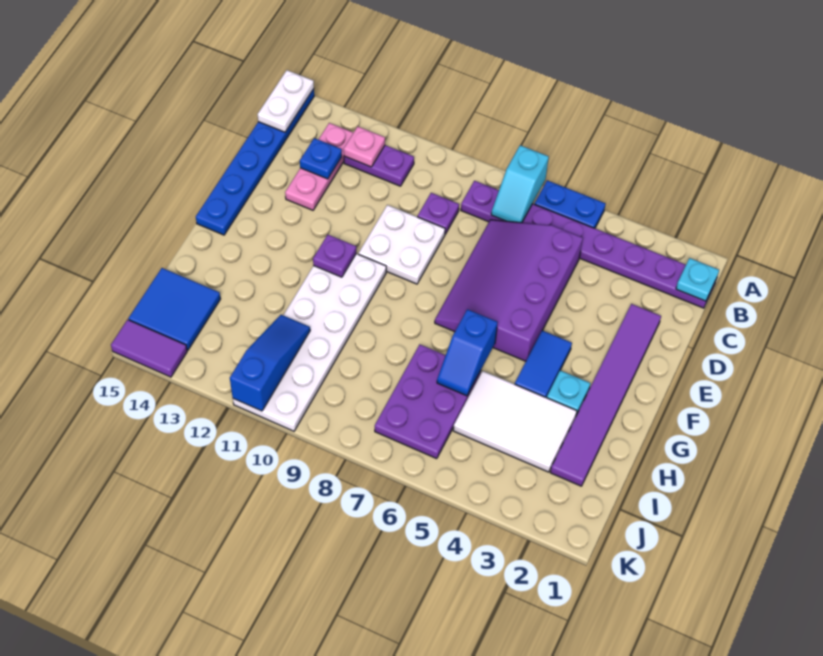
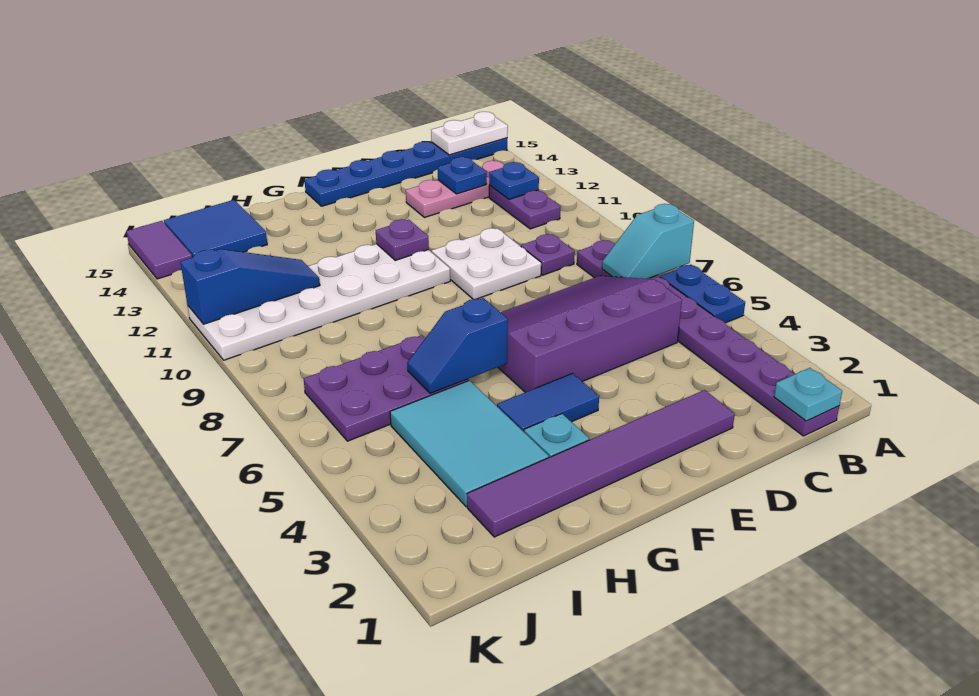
pink plate B12 level 2 -> blue plate B12 level 2
white tile H3:I5 level 1 -> cyan tile H3:I5 level 1

